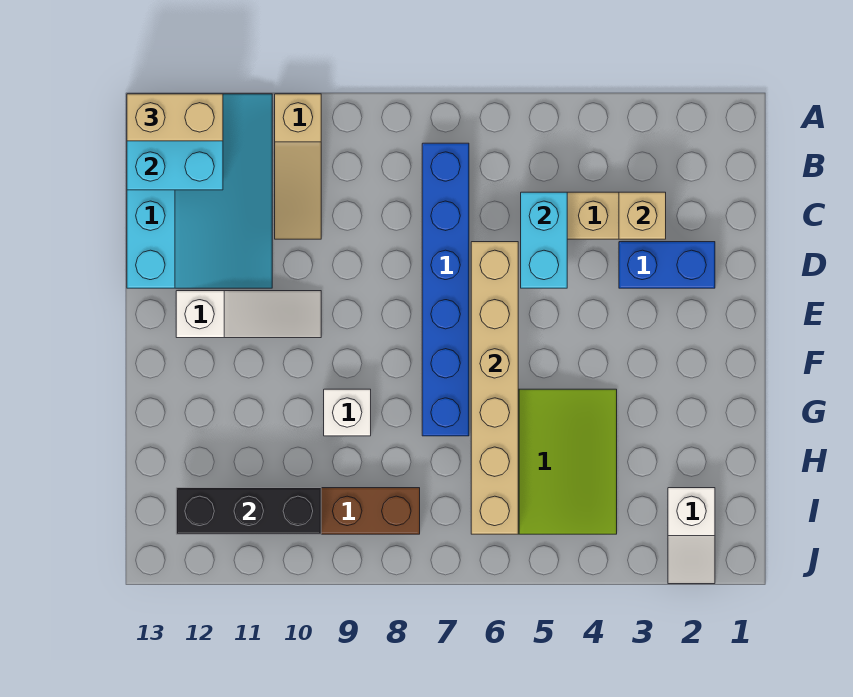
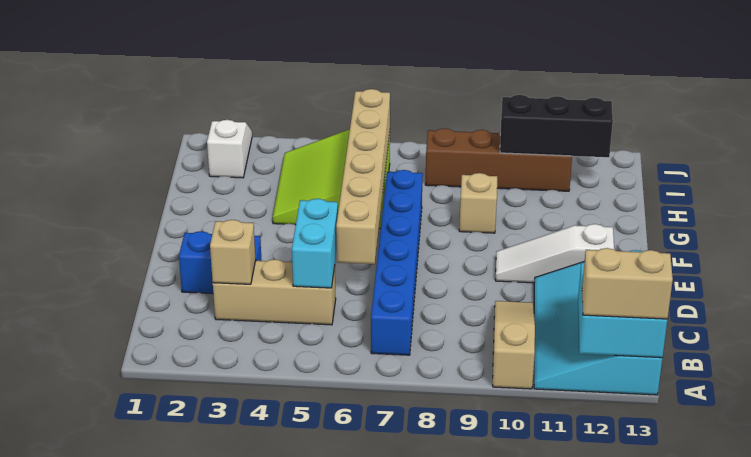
white brick G9 level 1 -> tan brick G9 level 1

